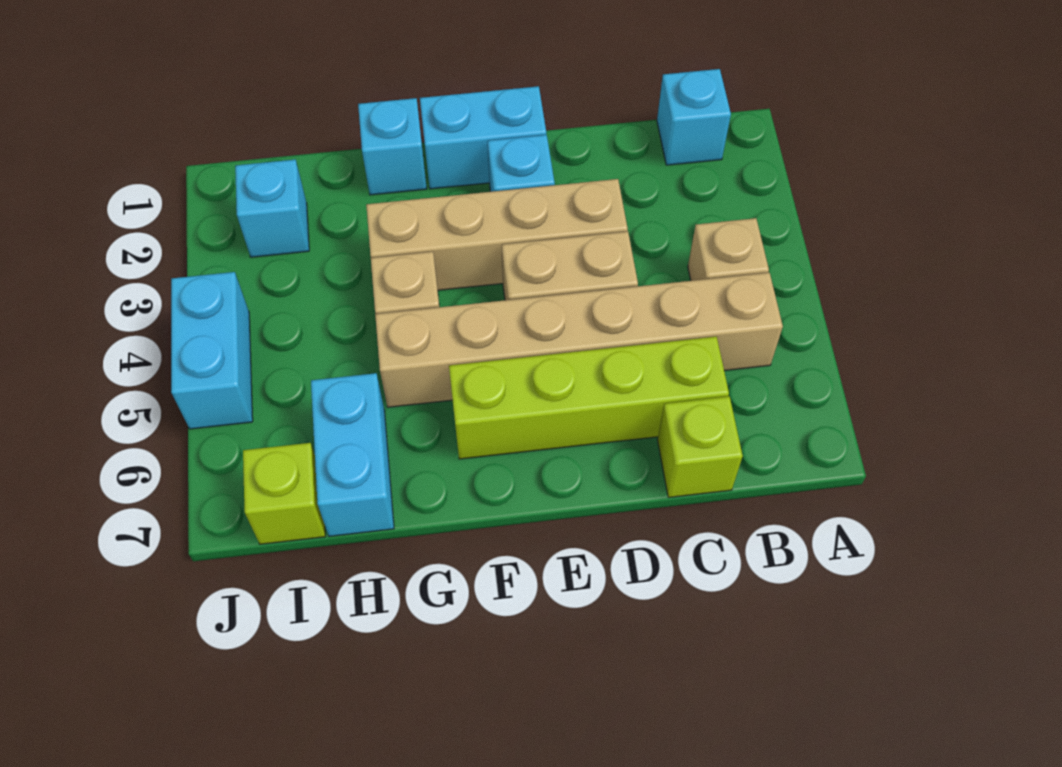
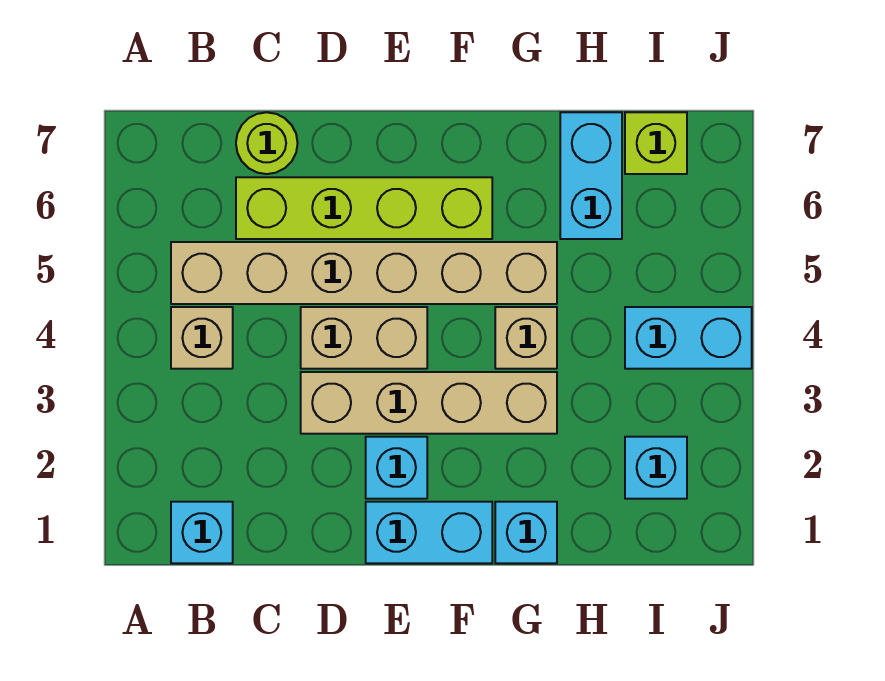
lime brick C7 level 1 -> lime round brick C7 level 1
cyan brick J4:J5 level 1 -> cyan brick I4:J4 level 1

